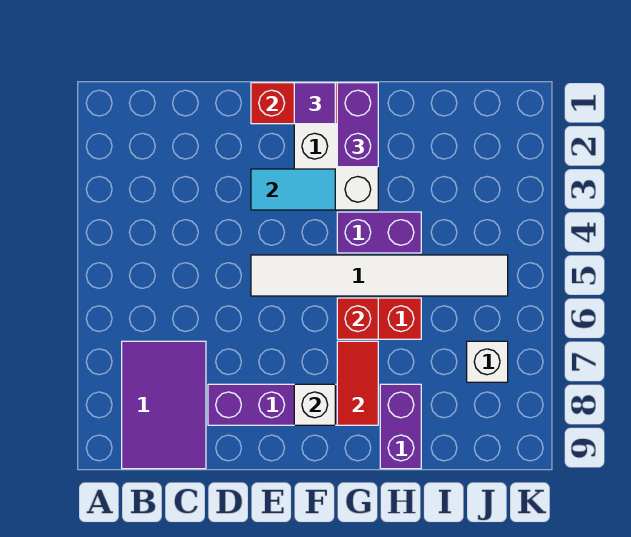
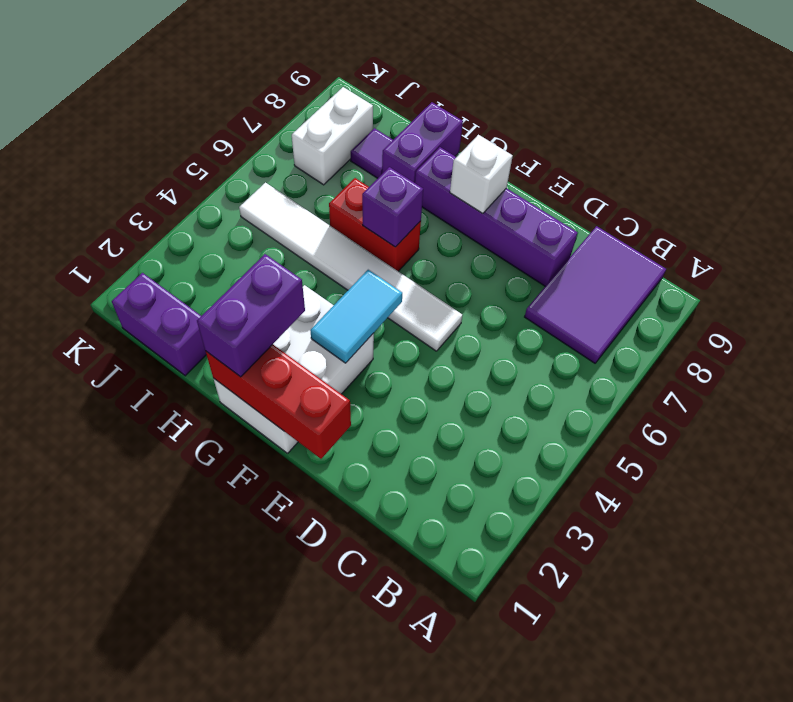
cyan tile E3:F3 level 2 -> cyan tile F3:F4 level 2
purple tile F1 level 3 -> purple tile I8 level 1
purple brick G4:H4 level 1 -> purple brick I1:J1 level 1
red brick G6 level 2 -> purple brick G6 level 2
red tile G7:G8 level 2 -> none
white brick J7 level 1 -> white brick J7:J8 level 1

